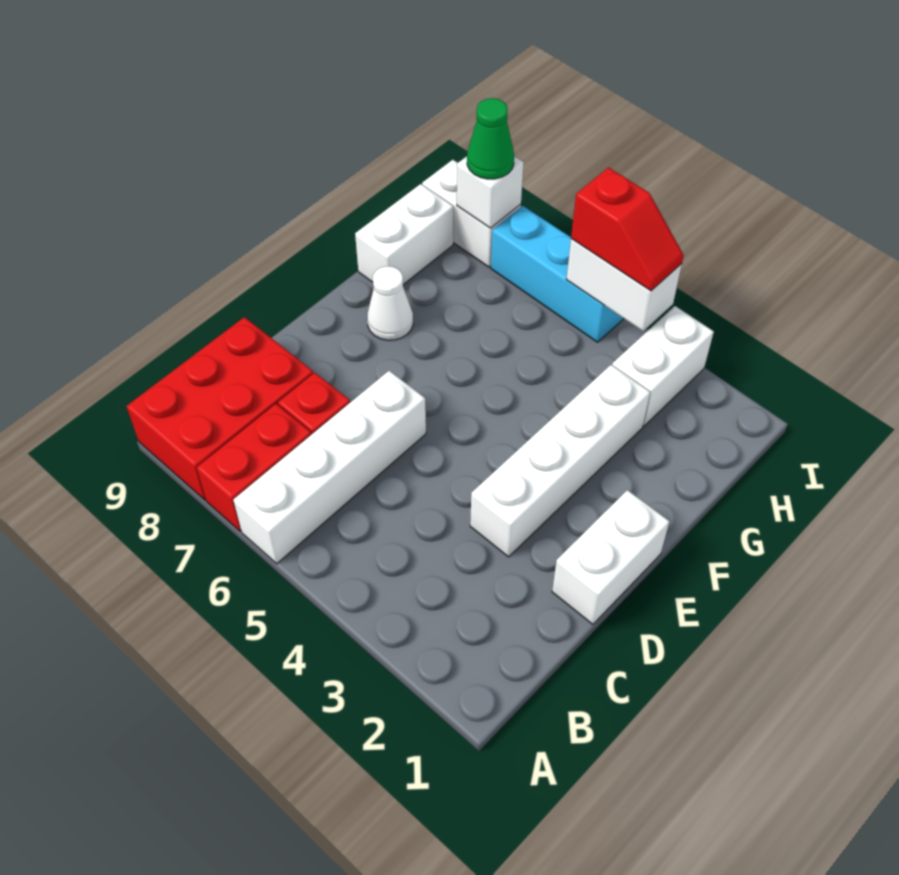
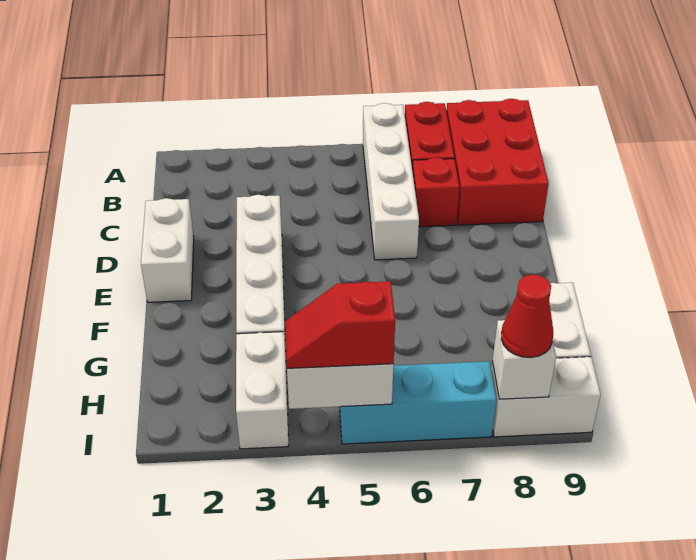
white cone F8 level 1 -> none
green cone I8 level 3 -> red cone I8 level 3

